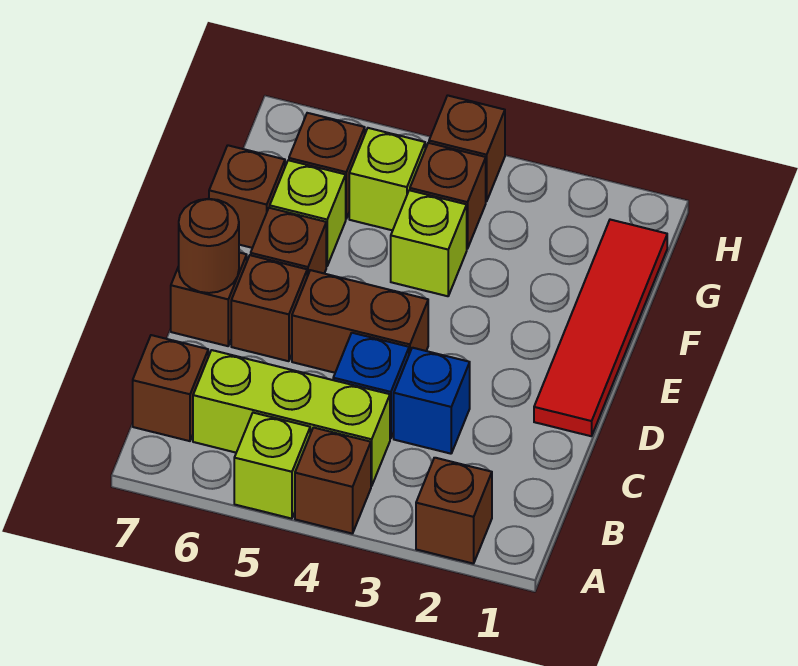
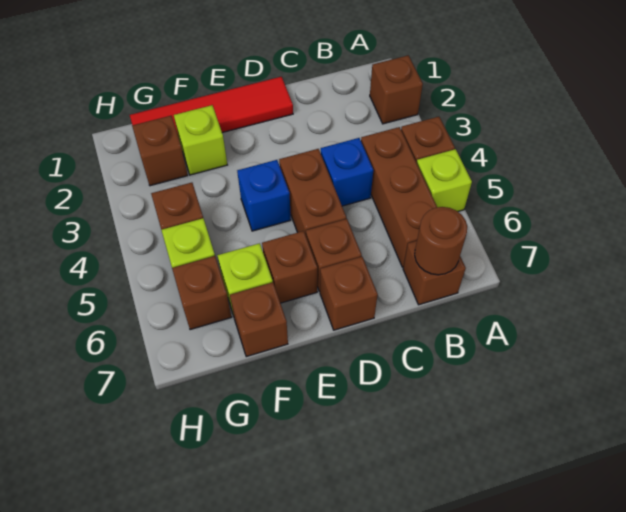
lime brick B4:B6 level 1 -> brown brick B4:B6 level 1
blue brick C3 level 1 -> blue brick E4 level 1
brown round brick D7 level 2 -> brown round brick B7 level 2
lime brick F4 level 1 -> lime brick F2 level 1
brown brick H4 level 1 -> brown brick G2 level 1

